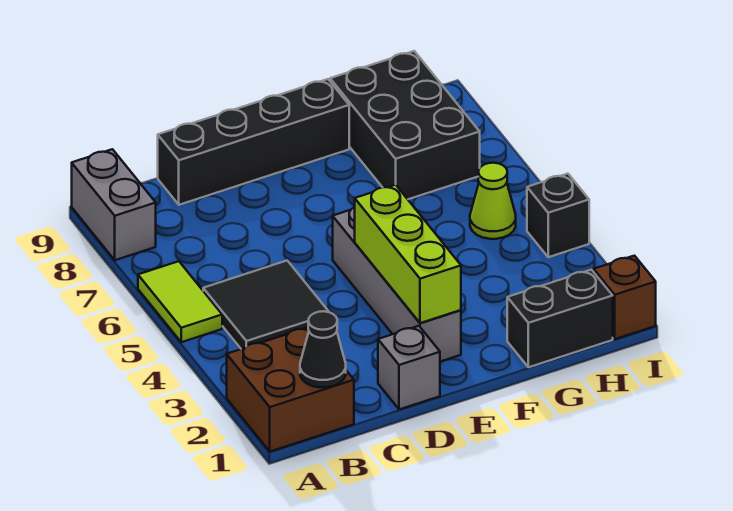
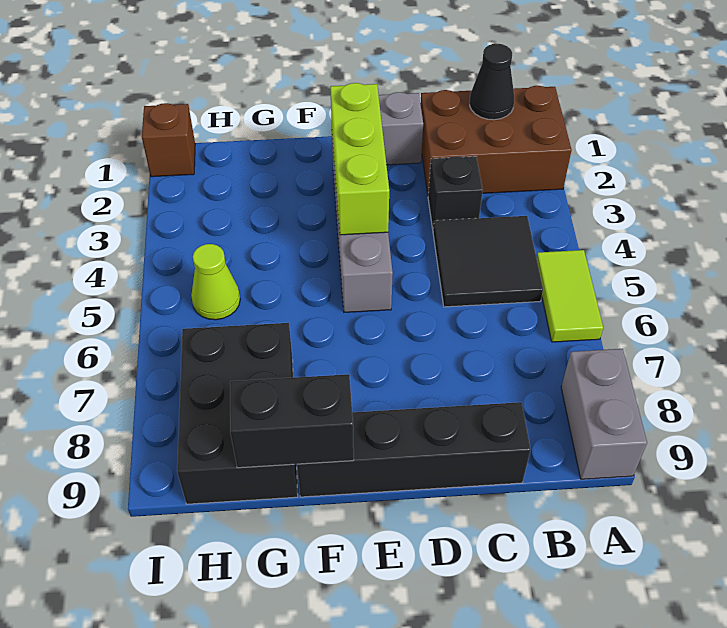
brown brick A1:B2 level 1 -> brown brick A1:C2 level 1
black brick G1:H1 level 1 -> black brick F9:G9 level 2
black brick I4 level 1 -> black brick C3 level 1

